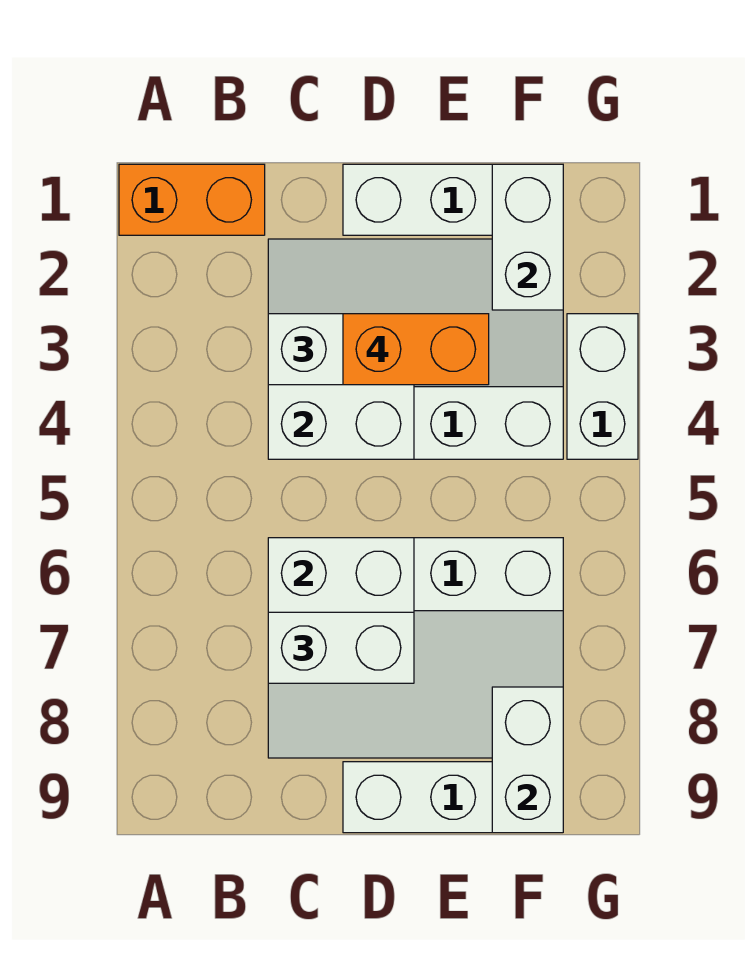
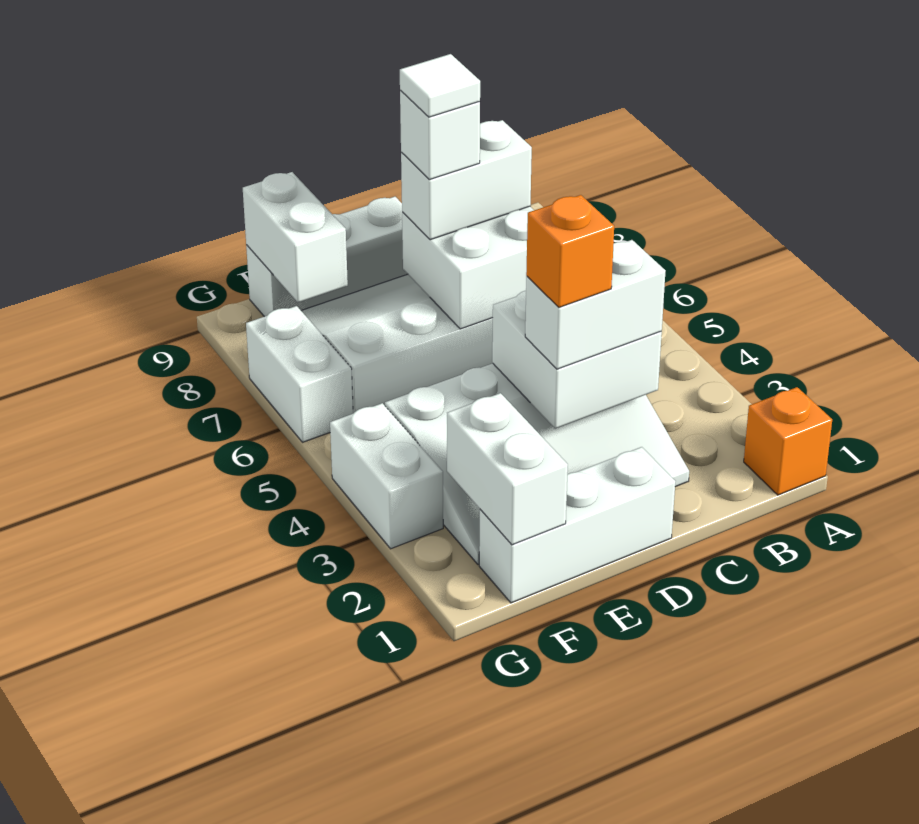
orange brick A1:B1 level 1 -> orange brick A1 level 1
orange brick D3:E3 level 4 -> orange brick D3 level 4
none -> white brick D7 level 4
none -> white tile D7 level 5
none -> white brick G6:G7 level 1

